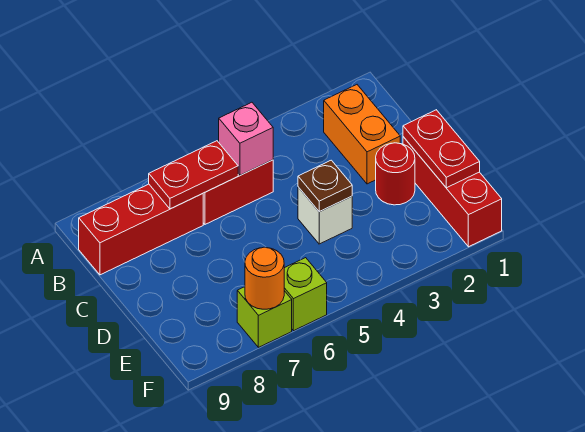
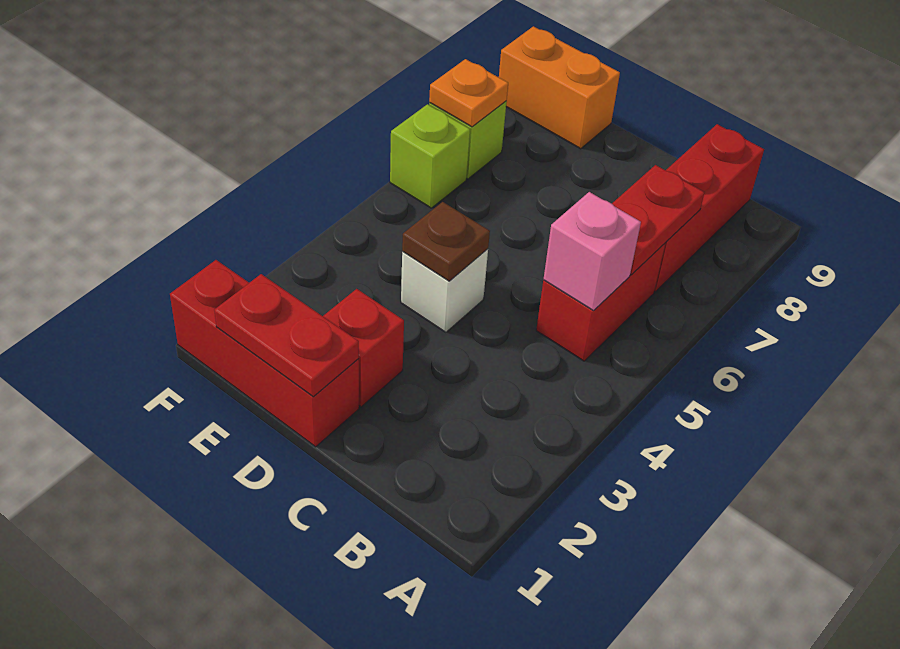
orange brick B2:C2 level 1 -> orange brick E9:F9 level 1
red round brick D2 level 1 -> red brick D2 level 1
orange round brick F7 level 2 -> orange plate F7 level 2

